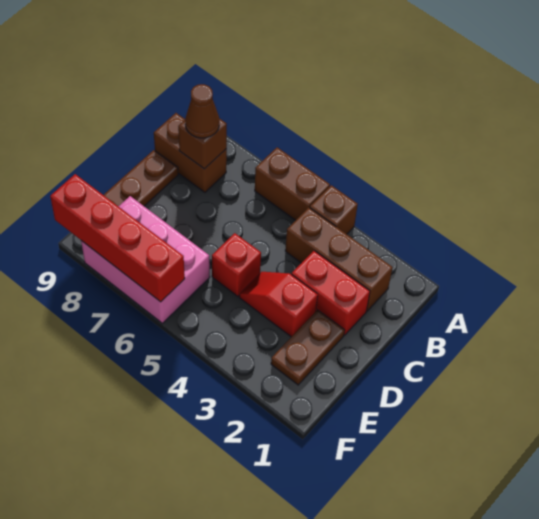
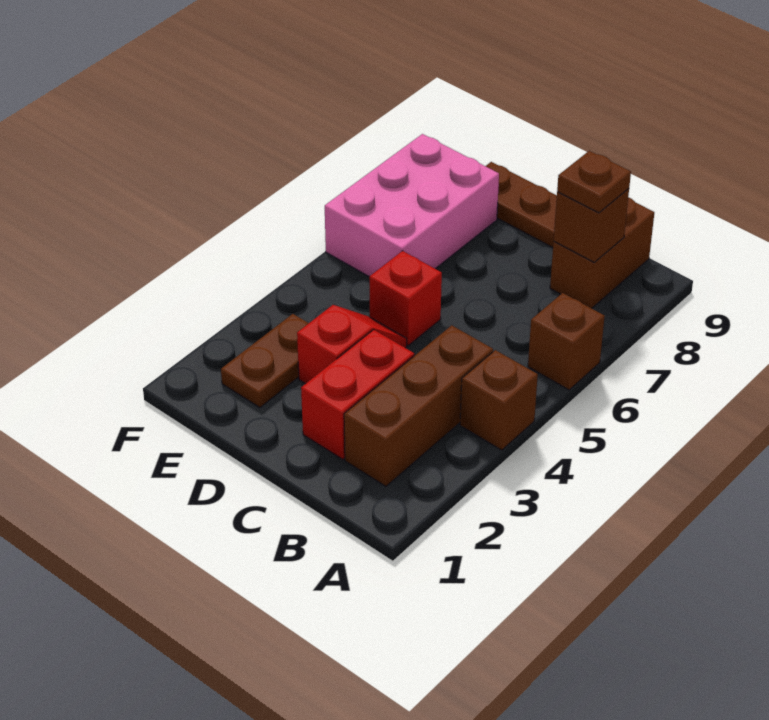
brown brick A5:A6 level 1 -> brown brick A6 level 1
brown cone B8 level 3 -> brown plate B8 level 3
brown plate D2:E2 level 1 -> brown plate E2:E3 level 1
red brick F6:F9 level 2 -> none

